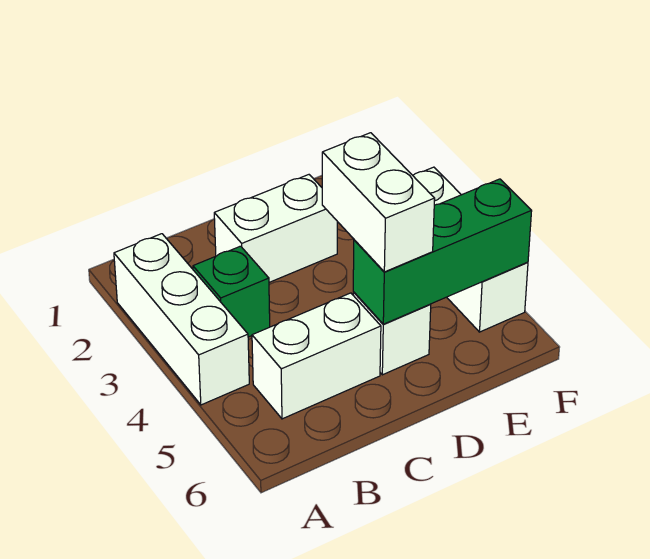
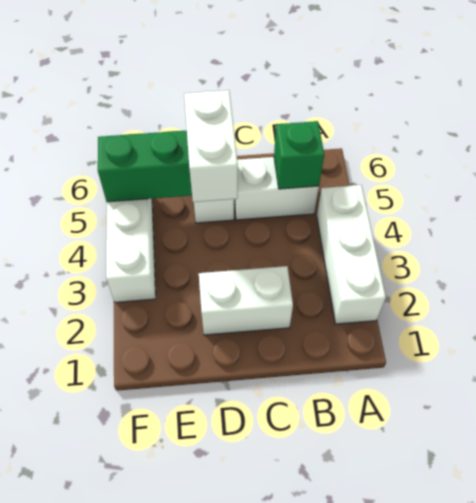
green brick B3 level 1 -> green brick B5 level 2

